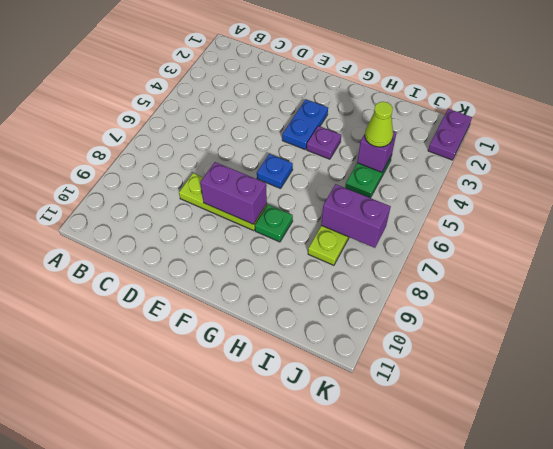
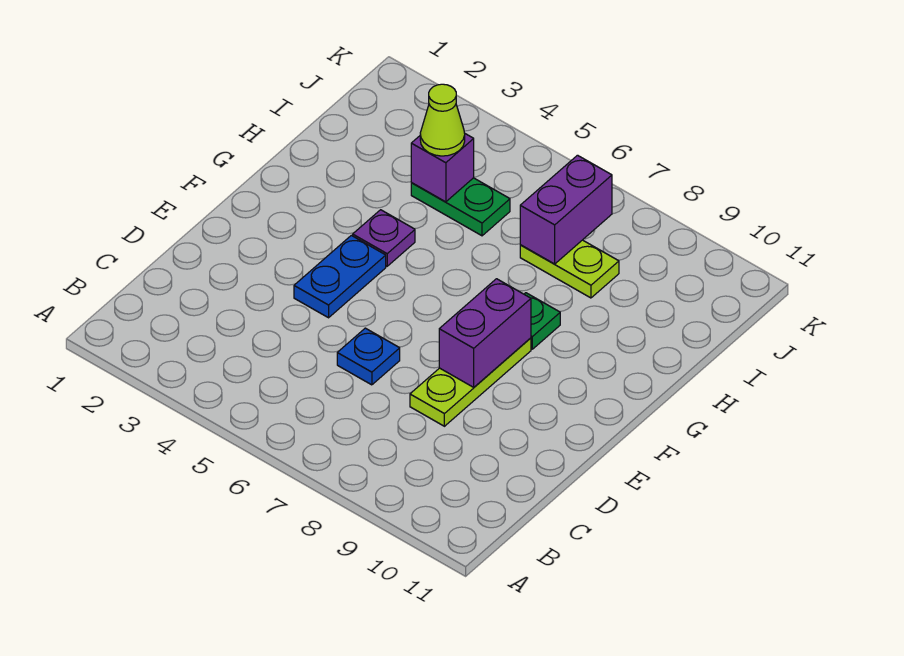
blue plate F3:F4 level 1 -> blue plate E4:F4 level 1
blue plate F6 level 1 -> blue plate D6 level 1
purple plate K1:K2 level 1 -> none

